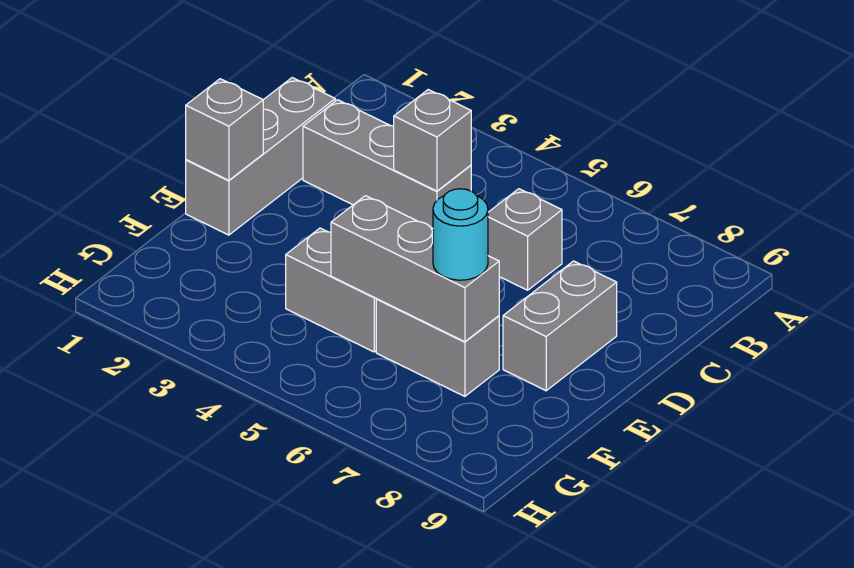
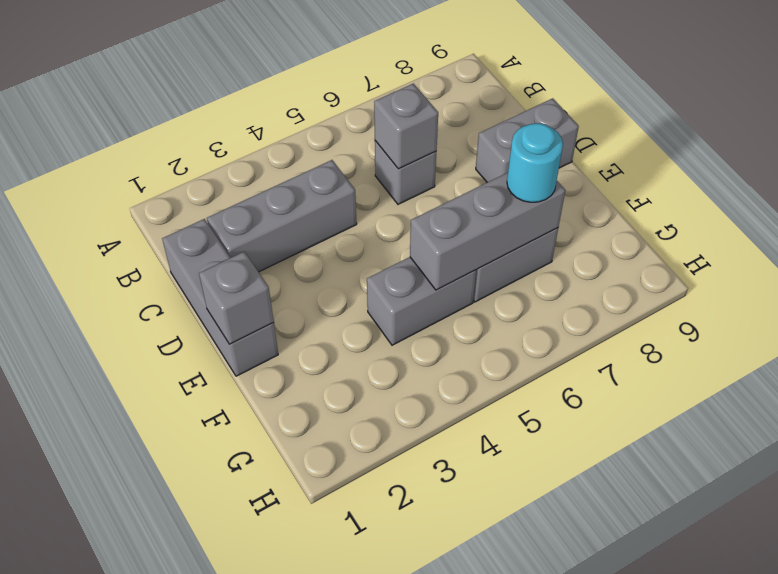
grey brick C4 level 2 -> grey brick C6 level 2
grey brick D8:E8 level 1 -> grey brick D8:D9 level 1

